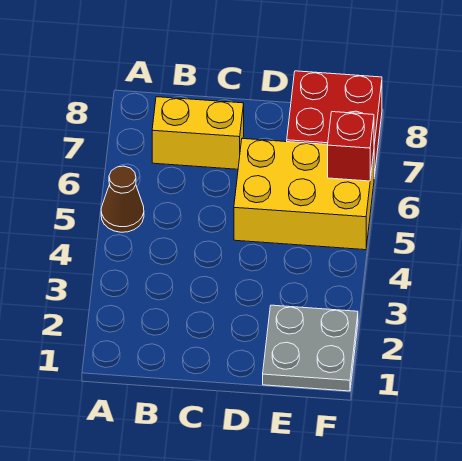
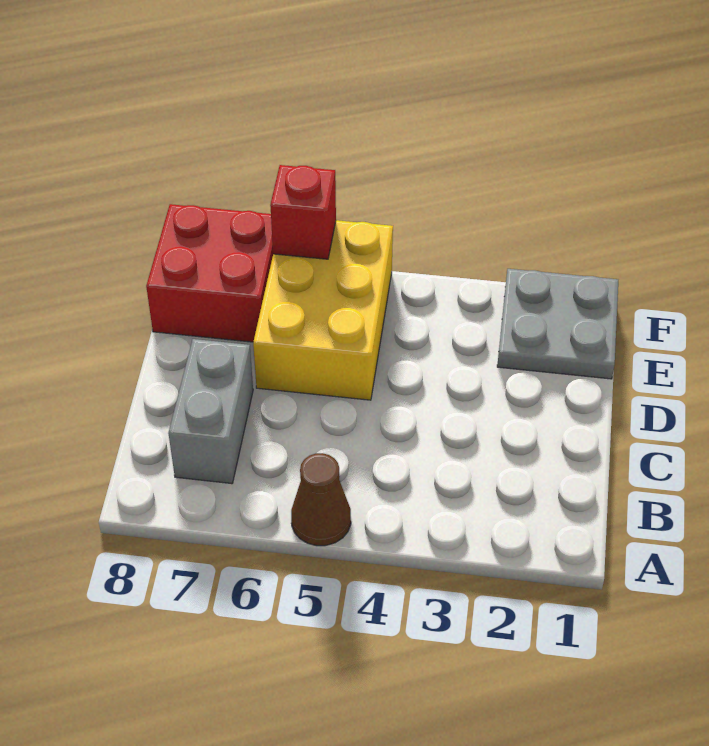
yellow brick B7:C7 level 1 -> grey brick B7:C7 level 1

